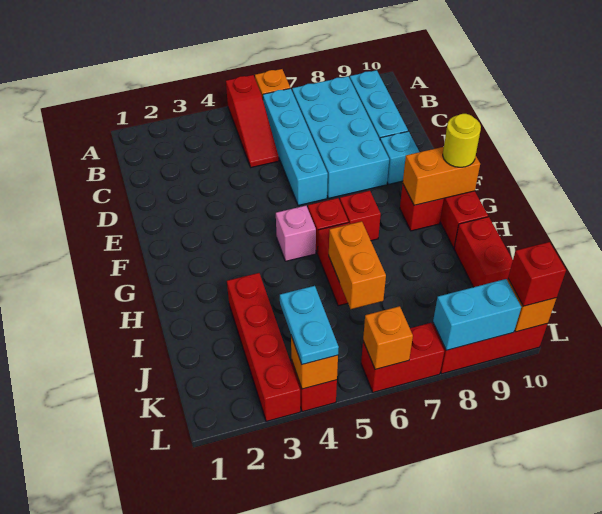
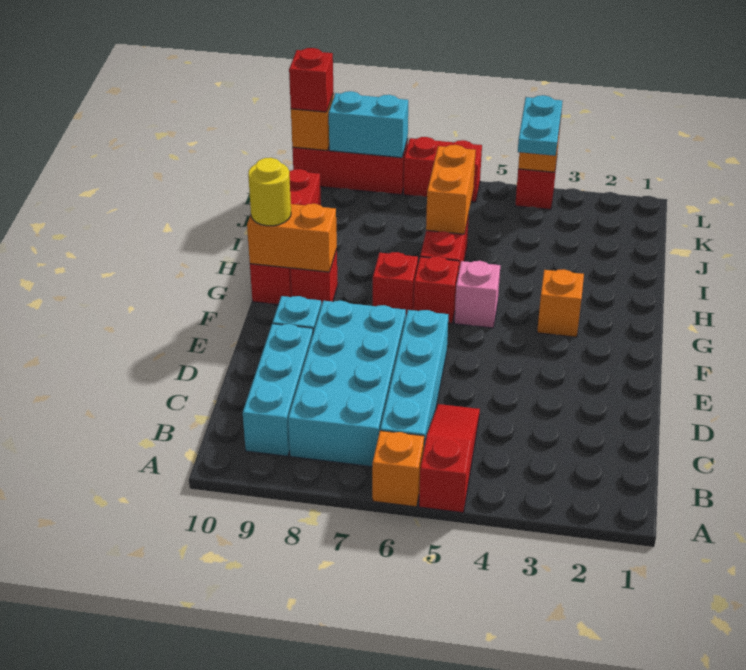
red brick I3:L3 level 1 -> none
orange brick L6 level 2 -> orange brick G3 level 1

